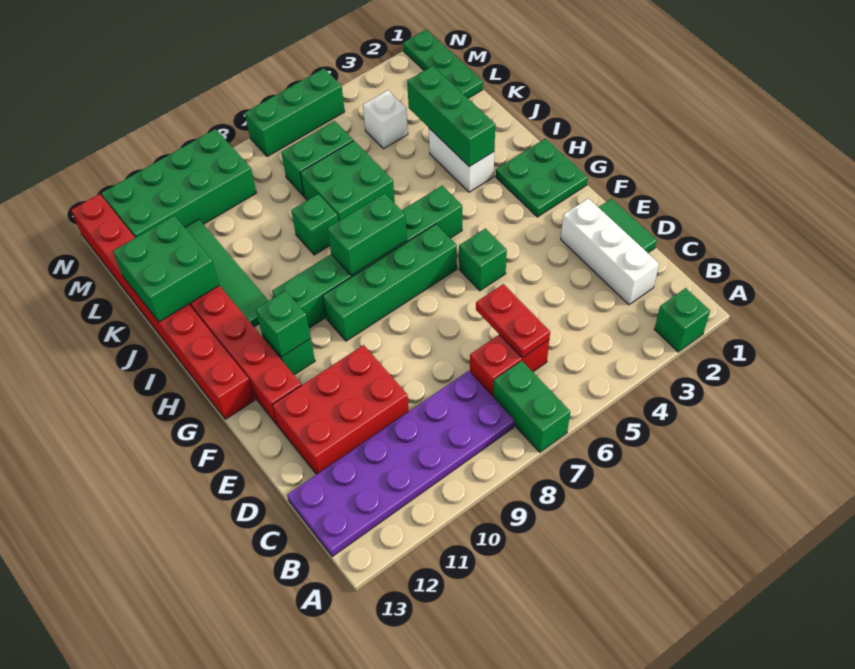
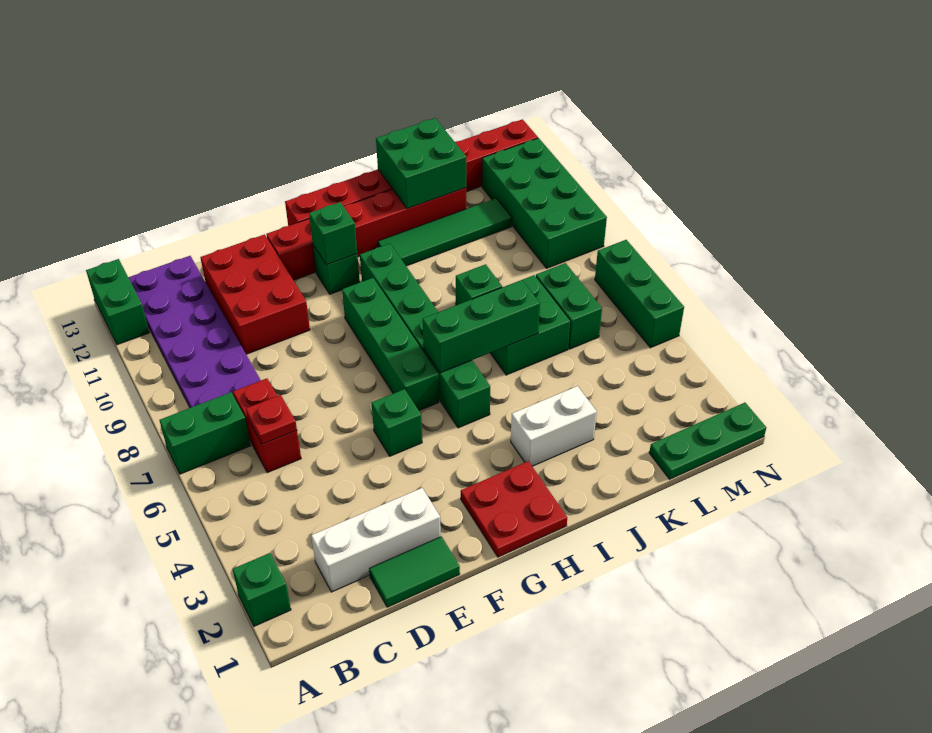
red plate C6:D6 level 2 -> red plate C6 level 2
green plate G1:H2 level 1 -> red plate G1:H2 level 1
green brick H7:H8 level 2 -> green brick A12:A13 level 1
green brick I3:K3 level 2 -> green brick H6:J6 level 2
white brick L4 level 1 -> none

